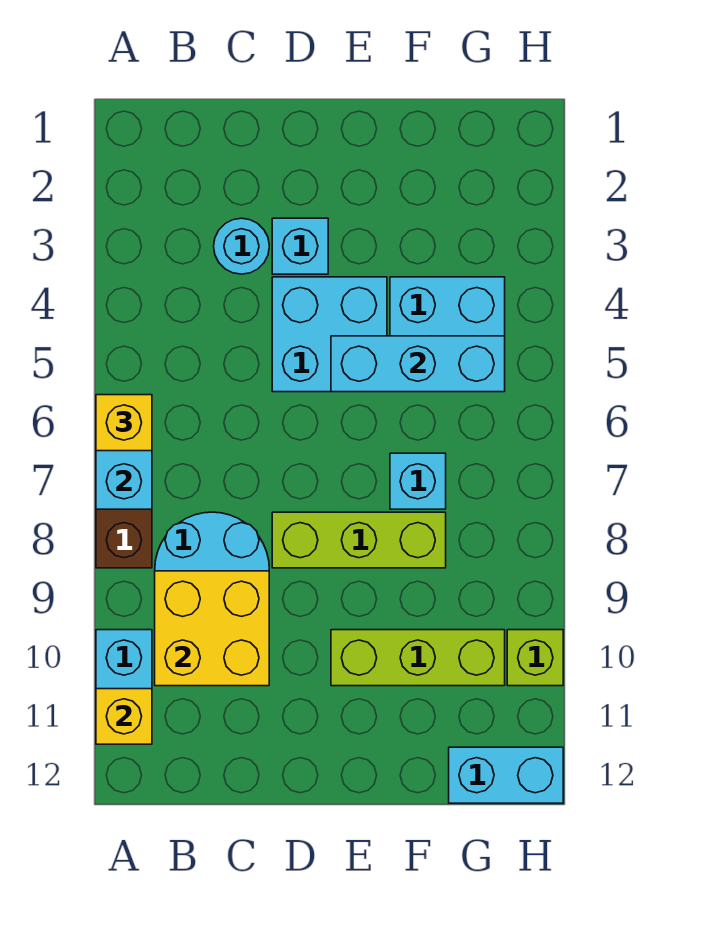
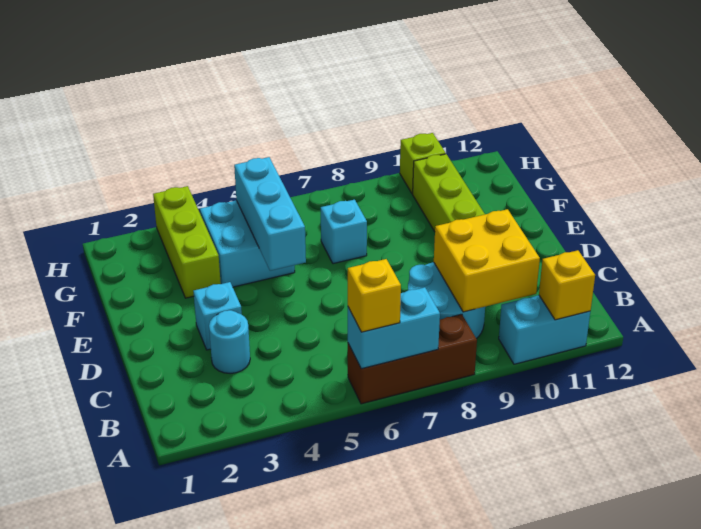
cyan brick D4:E5 level 1 -> none
lime brick D8:F8 level 1 -> lime brick F3:H3 level 1
cyan brick G12:H12 level 1 -> none

